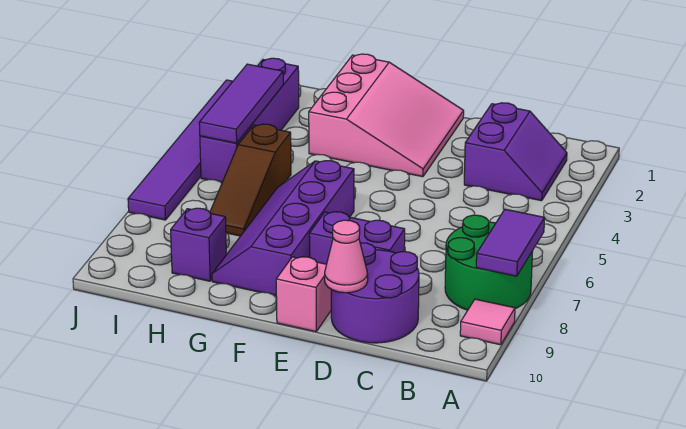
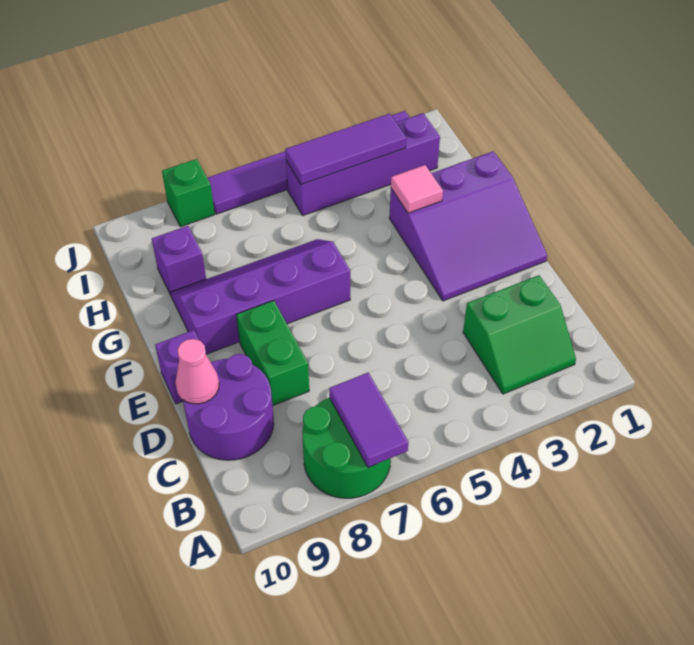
purple tile A7:A8 level 2 -> purple tile A7:B7 level 2
pink tile A9 level 1 -> pink tile G3 level 2
purple slope B2:C3 level 1 top C -> green slope B2:C3 level 1 top C
purple brick D8:E8 level 1 -> green brick D8:E8 level 1
pink slope E1:G3 level 1 top G -> purple slope E1:G3 level 1 top G
pink brick E10 level 1 -> purple brick E10 level 1
brown slope H5:H7 level 1 top 5 -> none
none -> green brick J8 level 1

